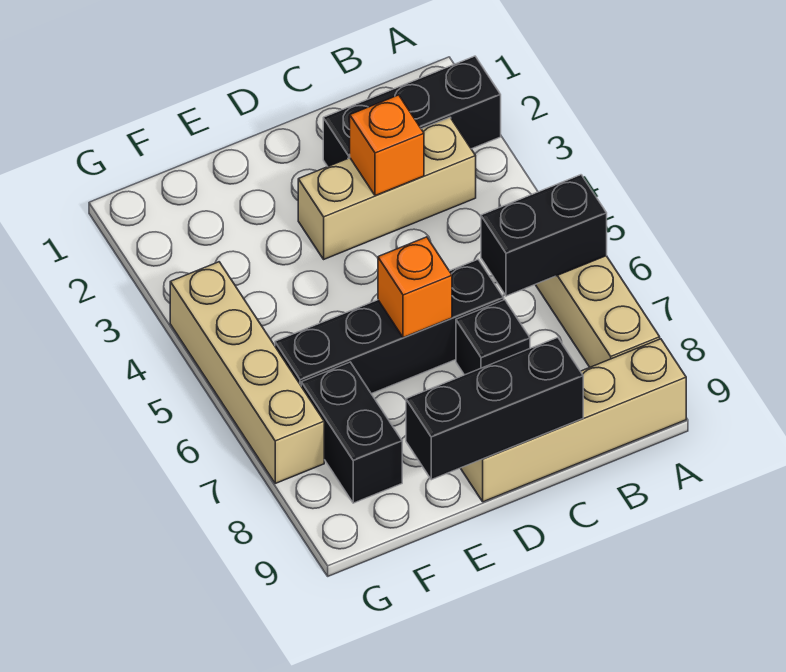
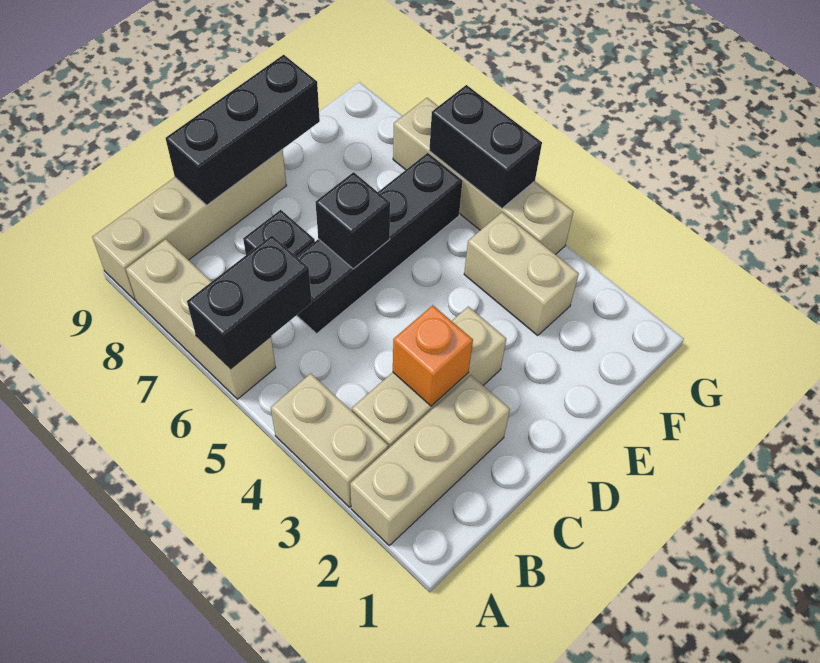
black brick A2:C2 level 1 -> tan brick A2:C2 level 1
none -> tan brick A3:A4 level 1
orange brick D6 level 2 -> black brick D6 level 2
none -> tan brick F3:F4 level 1
black brick F7:F8 level 1 -> black brick G5:G6 level 2

